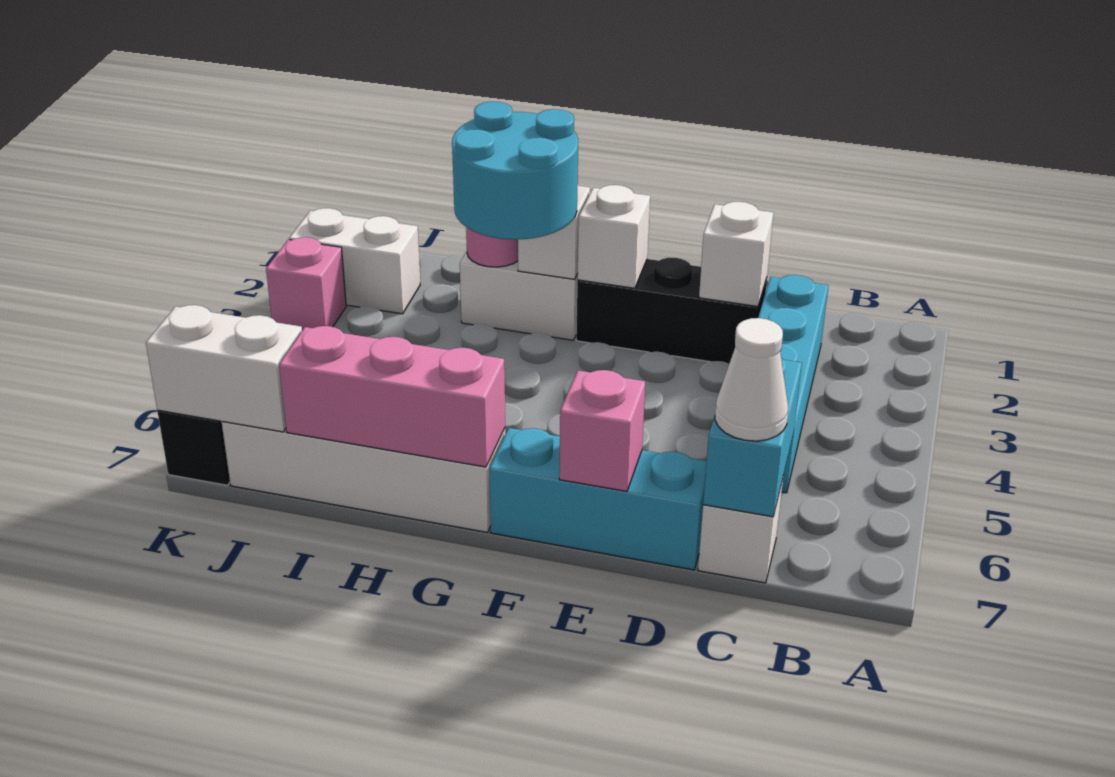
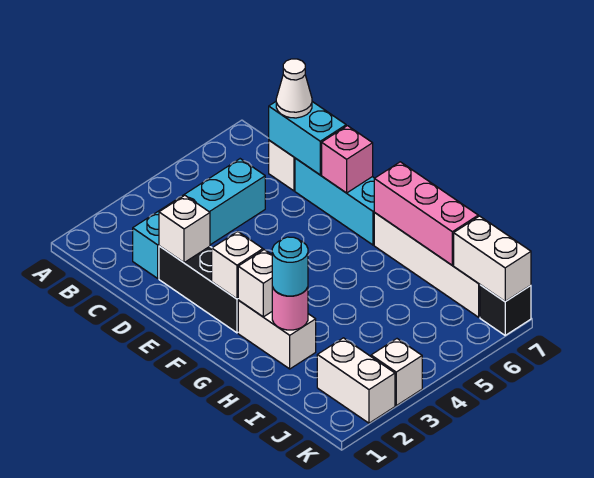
cyan brick C6:C7 level 2 -> cyan brick C7:D7 level 2
cyan round brick G2:H3 level 3 -> cyan round brick H2 level 3
pink brick K3 level 1 -> white brick K3 level 1

